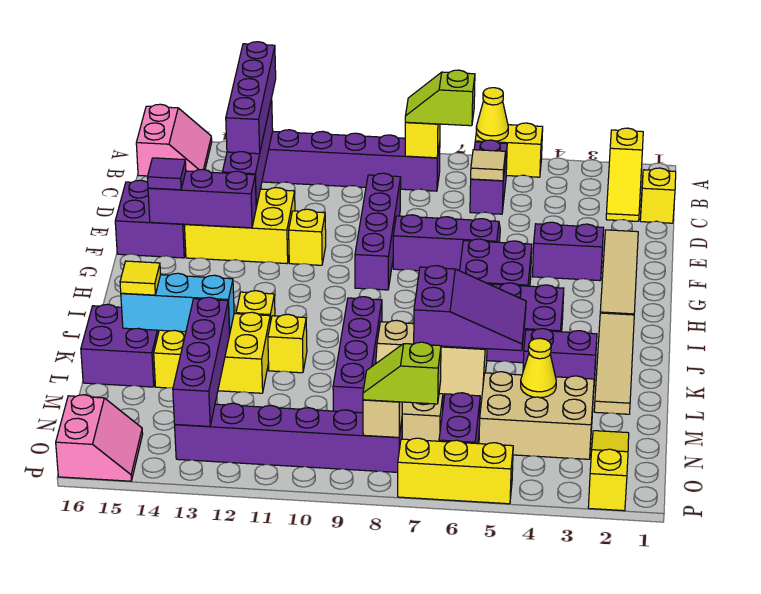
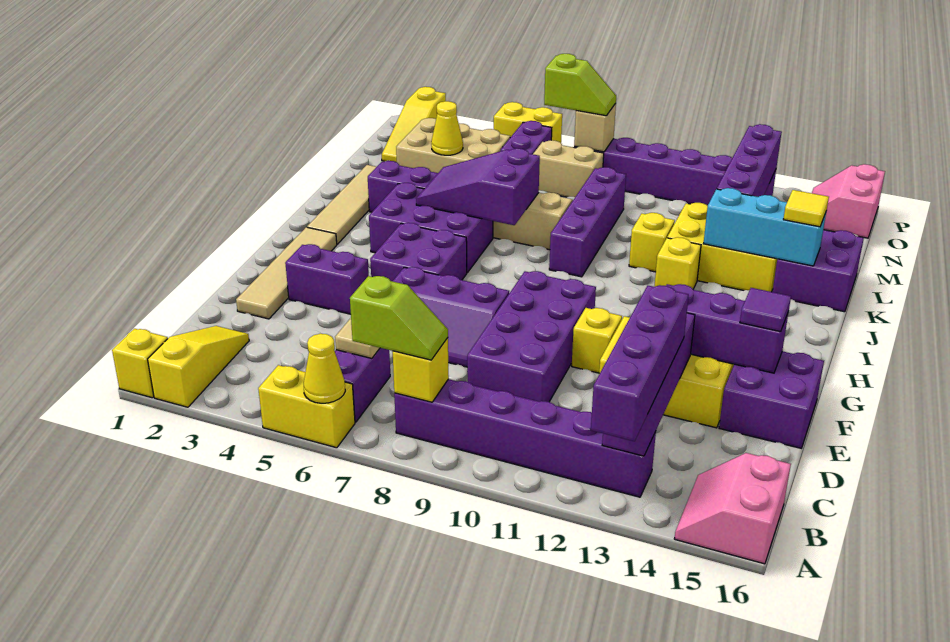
yellow brick C1 level 1 -> yellow brick A1 level 1
purple brick D9:G9 level 1 -> purple brick D9:G10 level 1
yellow brick P5:P7 level 1 -> yellow brick P5:P6 level 1

